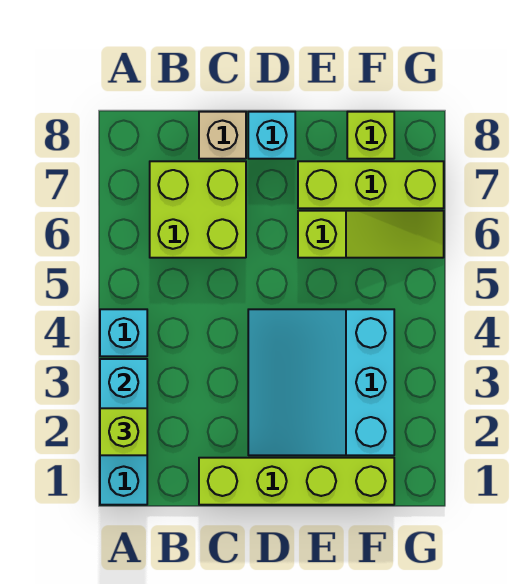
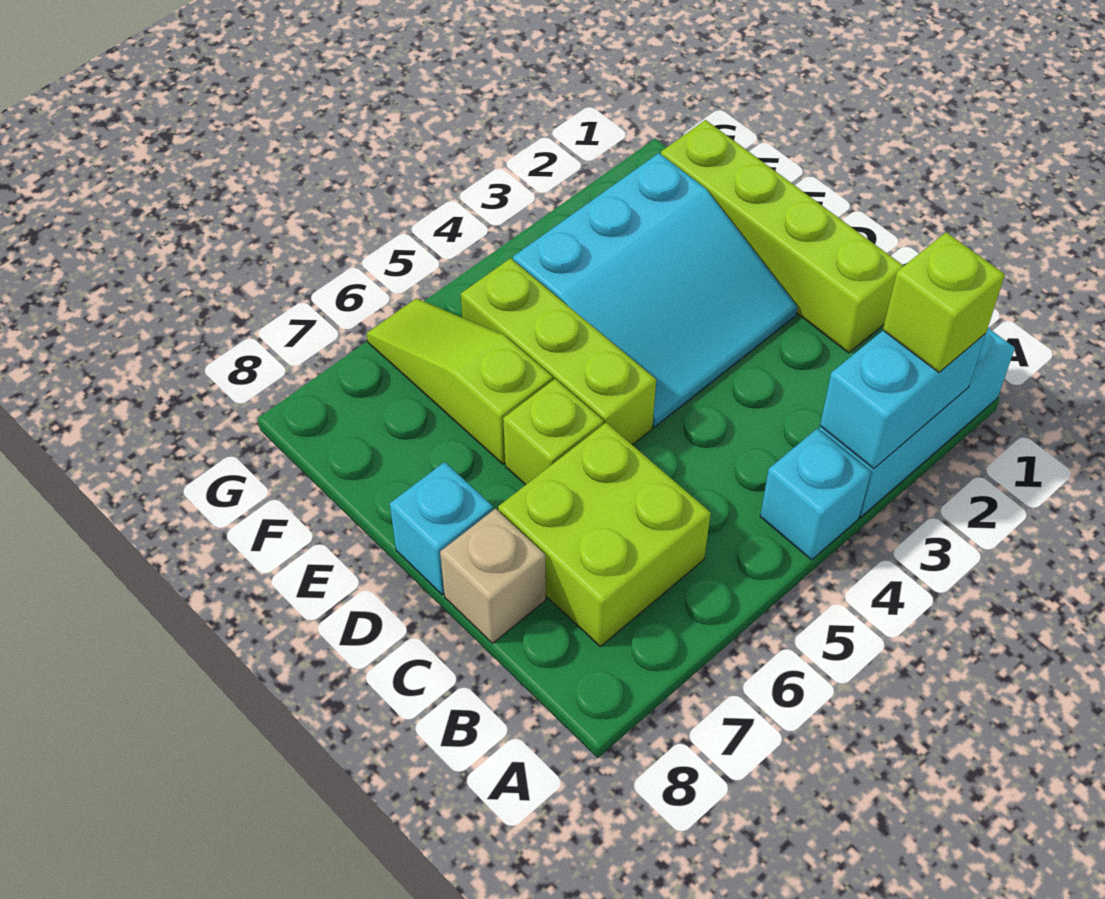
lime brick E7:G7 level 1 -> lime brick D5:F5 level 1
lime brick F8 level 1 -> lime brick D6 level 1

